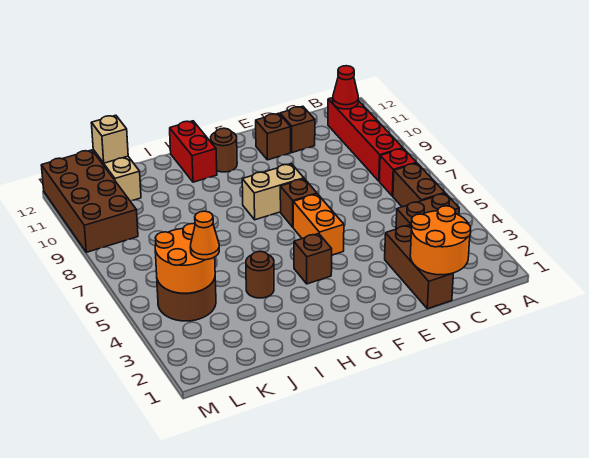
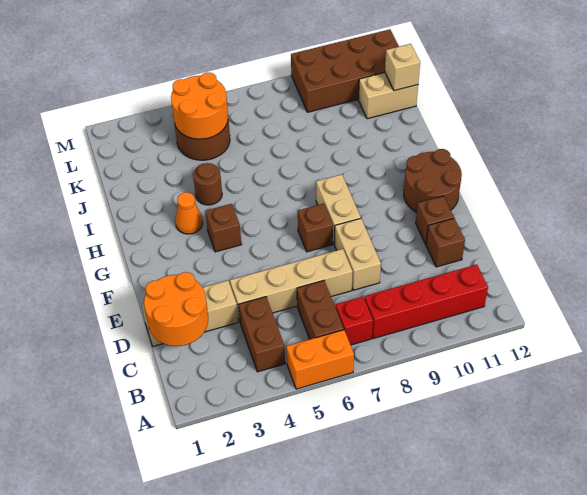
brown brick B5:B6 level 1 -> brown brick B6:C6 level 1
red cone B11 level 2 -> none
brown brick D1:D3 level 1 -> tan brick D1:D3 level 1
none -> tan brick D4:D7 level 1
none -> tan brick D8:E8 level 1
orange brick F5:F6 level 1 -> orange brick A5:A6 level 1
brown round brick G11 level 1 -> brown round brick F11:G12 level 1
red brick H11:H12 level 1 -> none
orange cone K4 level 3 -> orange cone H3 level 1

